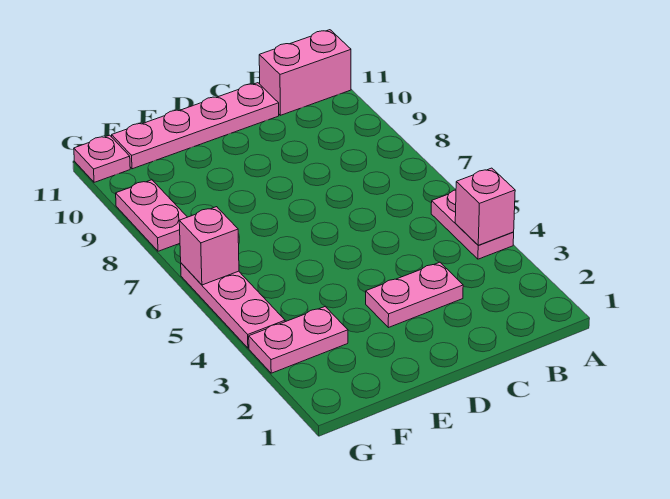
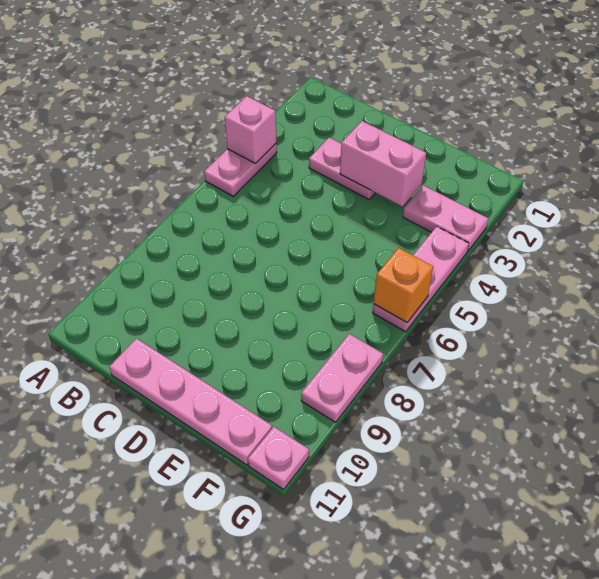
pink brick A11:B11 level 1 -> pink brick D3:E3 level 2
pink brick G6 level 2 -> orange brick G6 level 2

